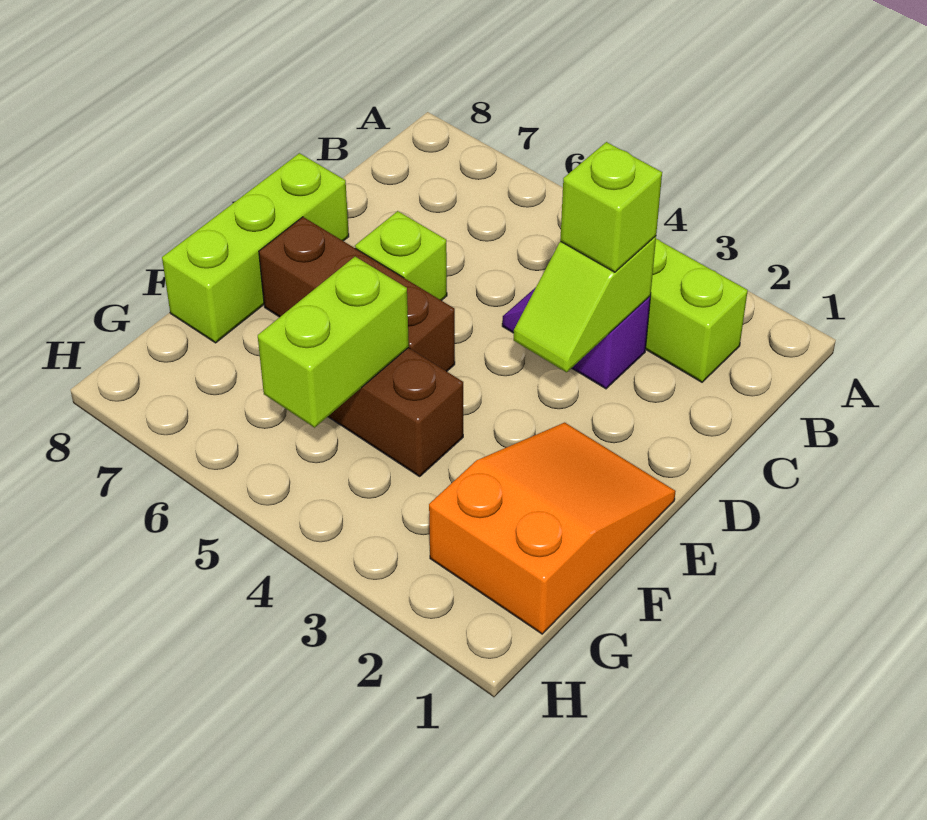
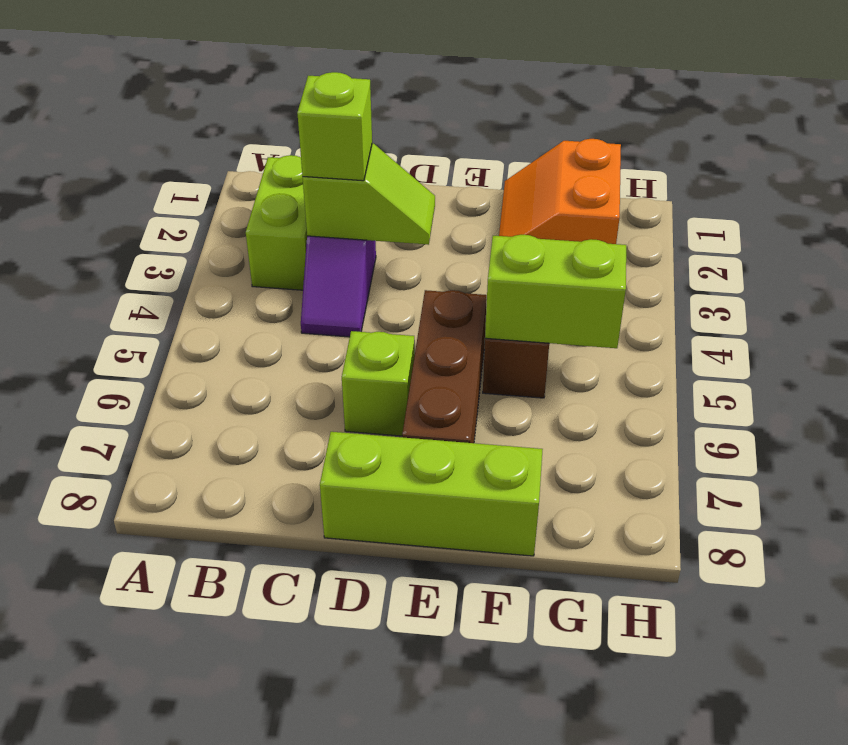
orange slope E1:G2 level 1 top G -> orange slope F1:G2 level 1 top G

